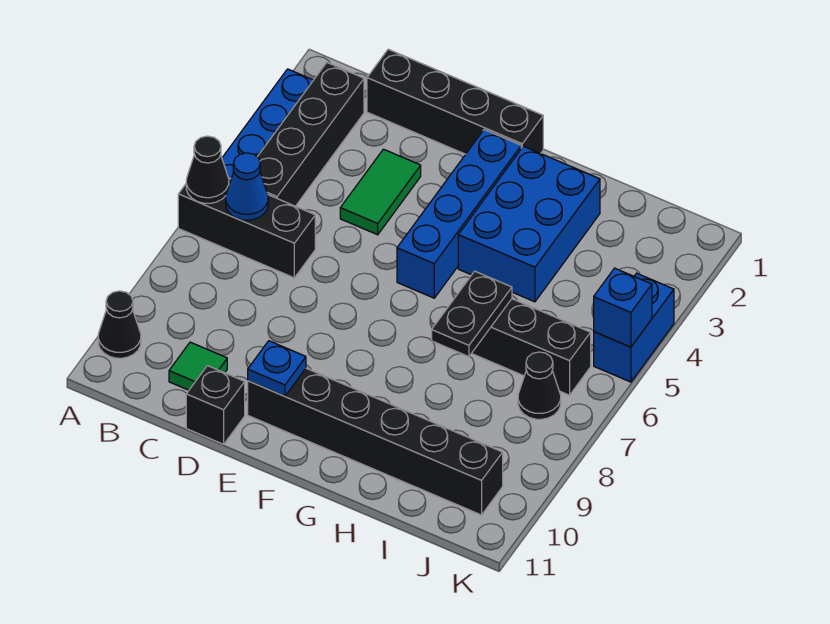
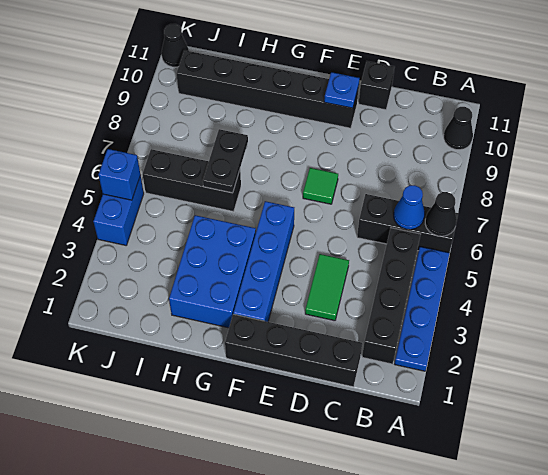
green tile C10 level 1 -> green tile E7 level 1
black cone J7 level 1 -> black cone K11 level 1

